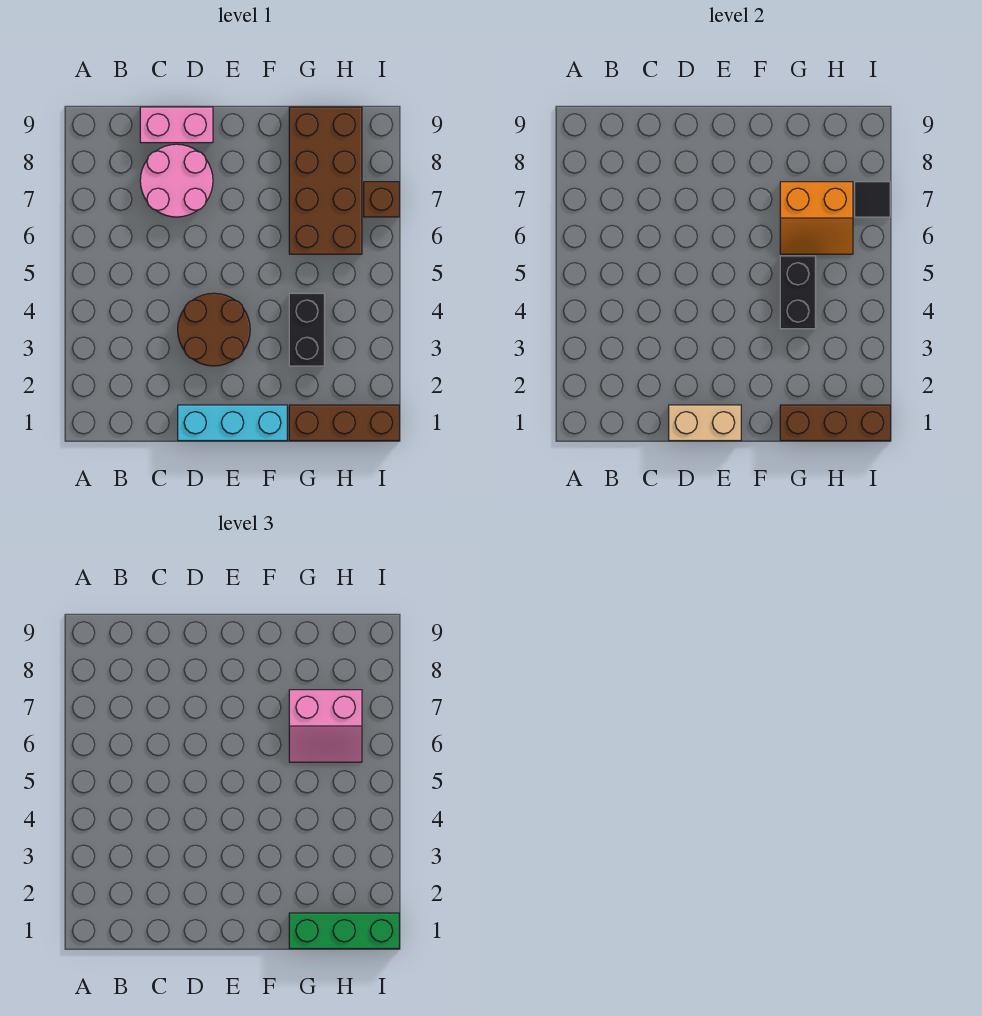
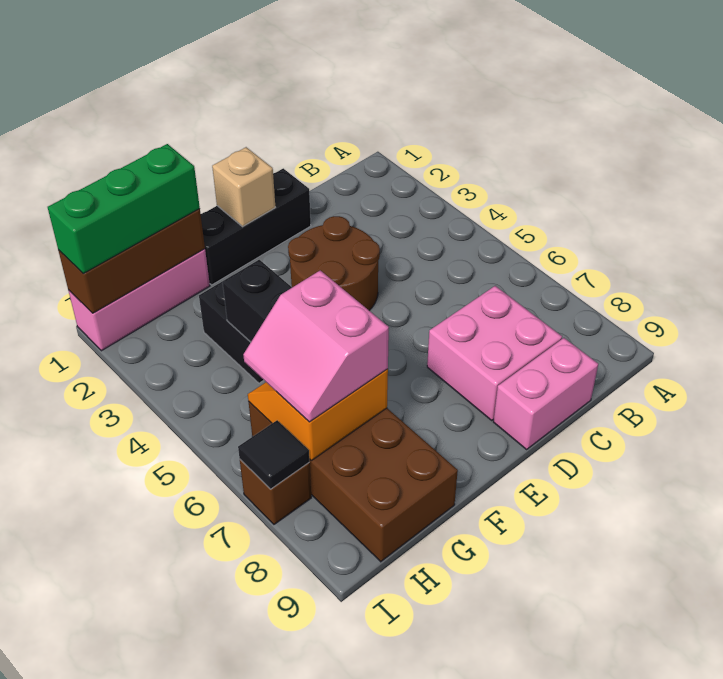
pink round brick C7:D8 level 1 -> pink brick C7:D8 level 1
cyan brick D1:F1 level 1 -> black brick D1:F1 level 1
tan brick D1:E1 level 2 -> tan brick E1 level 2
brown brick G1:I1 level 1 -> pink brick G1:I1 level 1
pink slope G6:H7 level 3 top 7 -> pink slope G6:H7 level 3 top G

